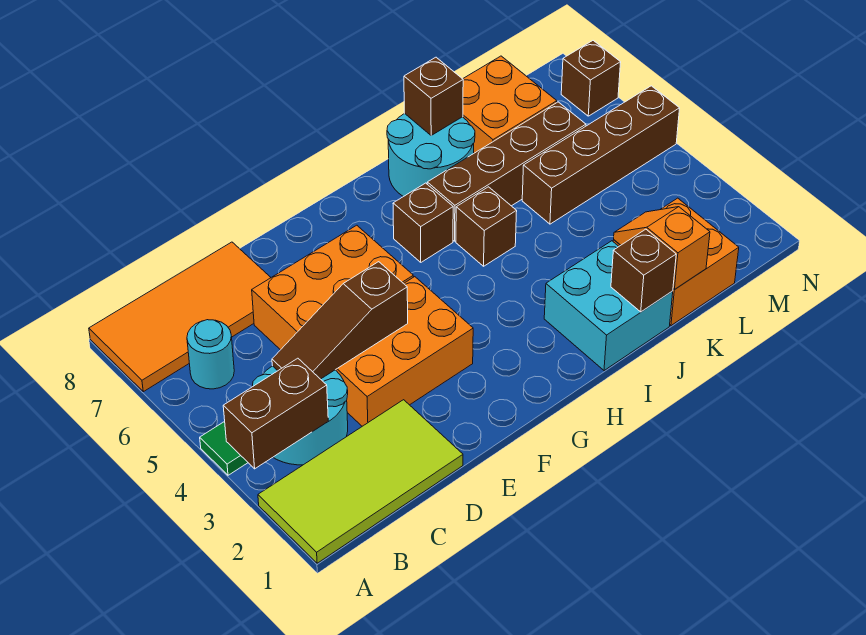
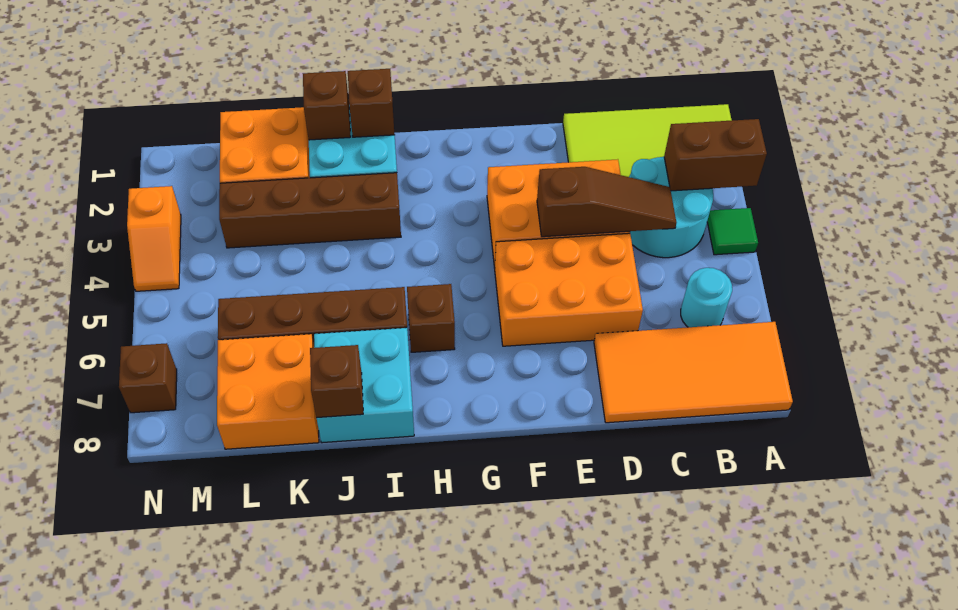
brown brick I5 level 1 -> brown brick I1 level 2
cyan round brick I7:J8 level 1 -> cyan brick I7:J8 level 1
orange slope K1:K2 level 2 top 1 -> orange slope N3:N4 level 1 top 3
brown brick K5:N5 level 1 -> brown brick I3:L3 level 1

